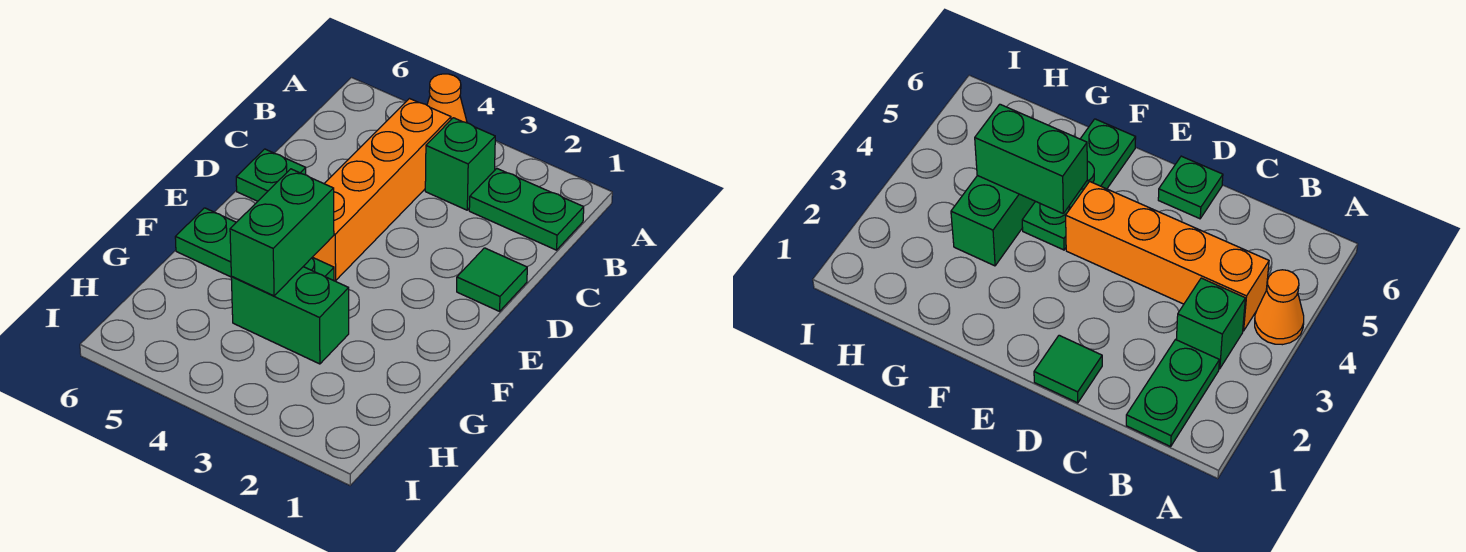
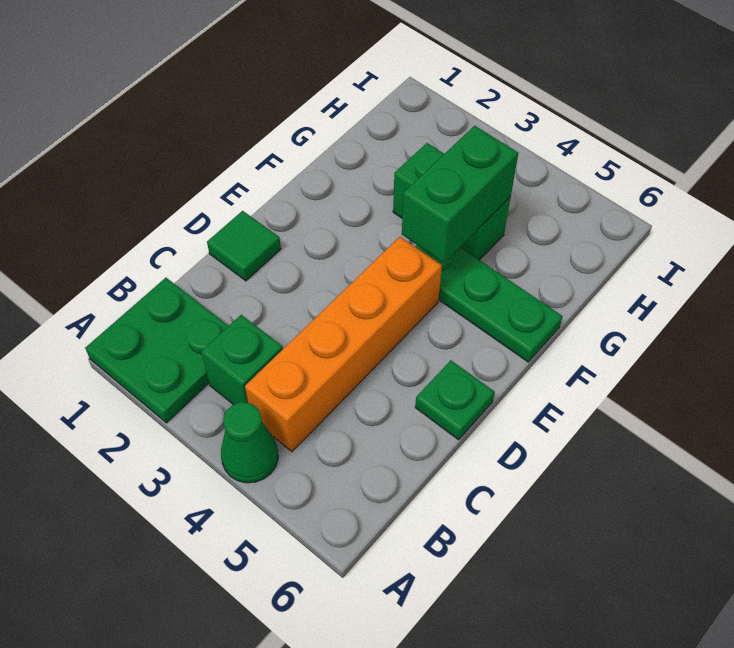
orange cone A4 level 1 -> green cone A4 level 1
green plate B1:B2 level 1 -> green plate A1:B2 level 1

